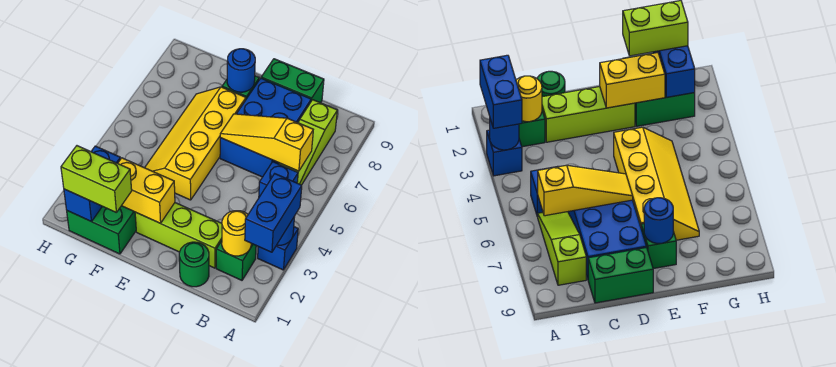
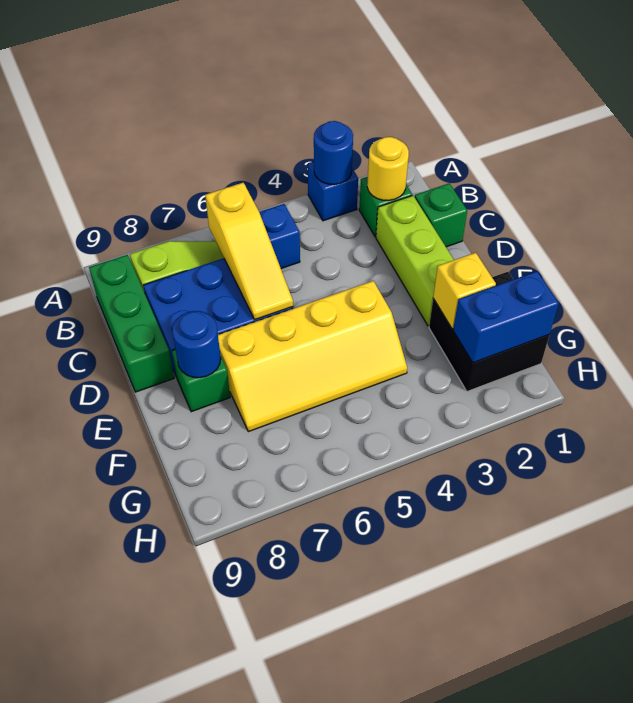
blue brick A2:A3 level 3 -> none
green round brick C1 level 1 -> green brick C1 level 1
green brick C9:D9 level 1 -> green brick B9:D9 level 1
yellow brick E2:F2 level 2 -> yellow brick F2 level 2
green brick F1:G2 level 1 -> black brick F1:G2 level 1
lime brick F1:G1 level 3 -> none

